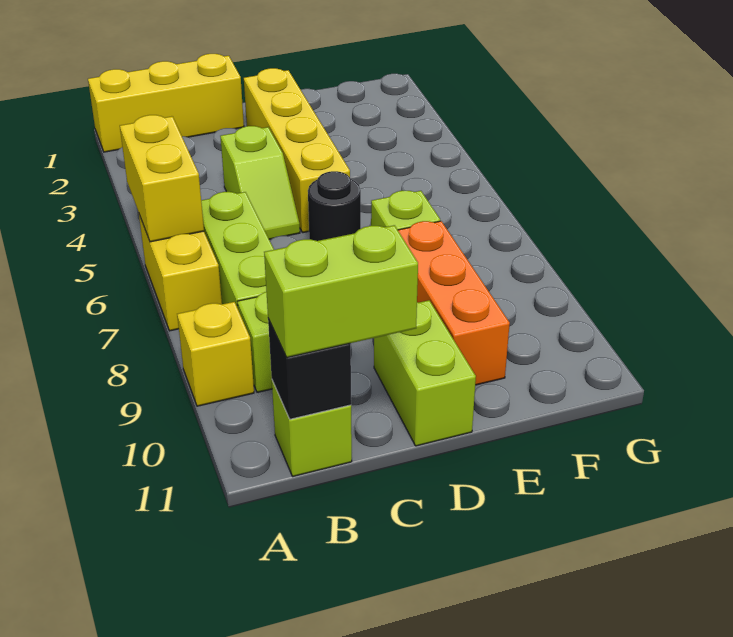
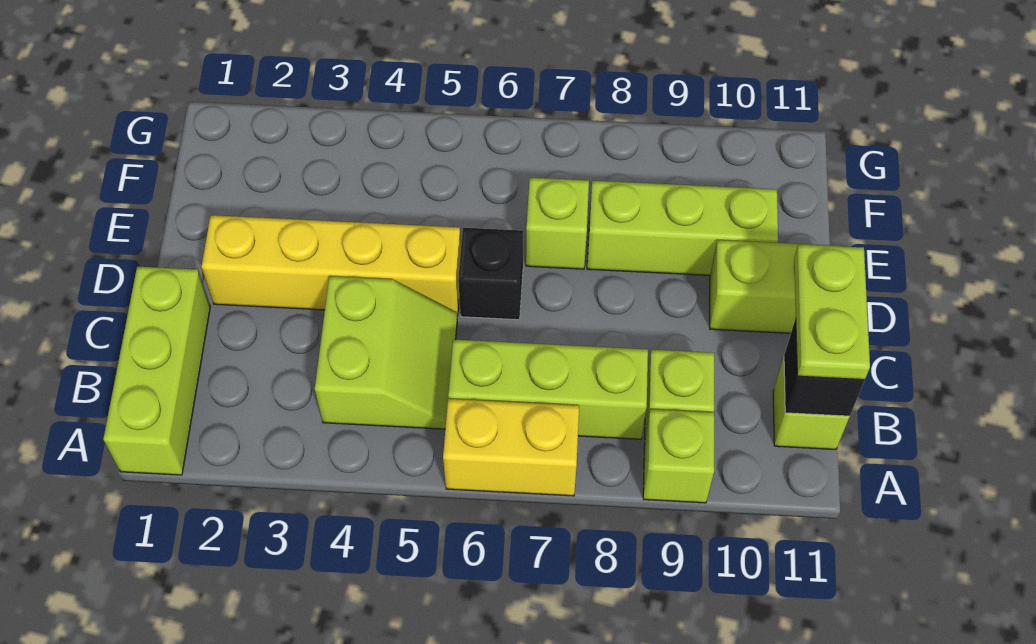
yellow brick A1:C1 level 1 -> lime brick A1:C1 level 1
yellow brick A5:A6 level 2 -> none
yellow brick A9 level 1 -> lime brick A9 level 1
lime brick B11:C11 level 3 -> lime plate B11:C11 level 3
lime slope C4:C5 level 1 top 4 -> lime slope B4:C5 level 1 top 4
black round brick D6 level 1 -> black brick D6 level 1
orange brick E8:E10 level 1 -> lime brick E8:E10 level 1

